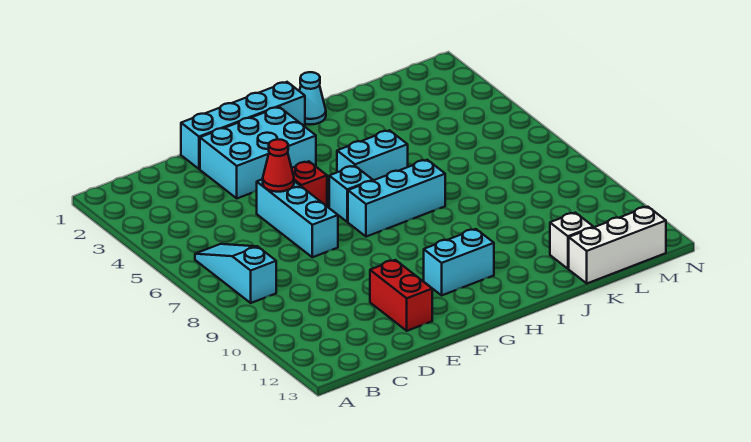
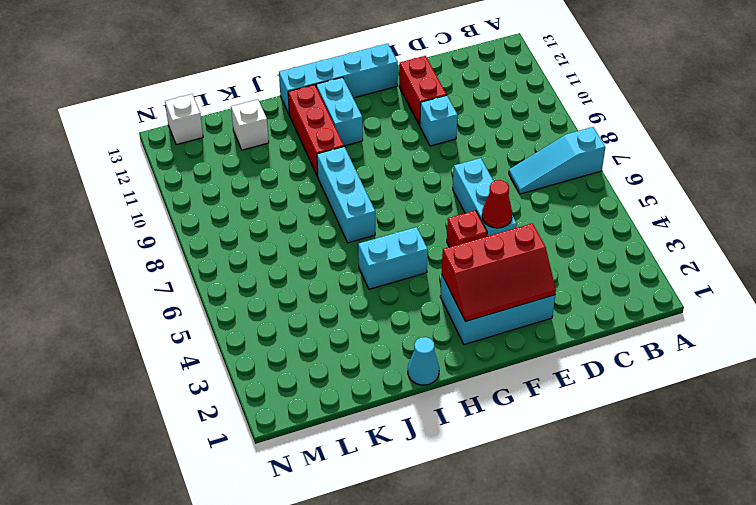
cyan slope B6:B8 level 1 top 8 -> cyan slope A7:C7 level 1 top A
cyan brick E1:H1 level 1 -> cyan brick F13:I13 level 1
none -> red slope E2:G3 level 2 top 3
cyan brick G6 level 1 -> cyan brick E10 level 1
cyan brick G7:I7 level 1 -> cyan brick I7:I9 level 1
cyan brick G11:H11 level 1 -> cyan brick H11:H12 level 1
none -> red brick I10:I12 level 1
white brick K13:M13 level 1 -> white brick M13 level 1

